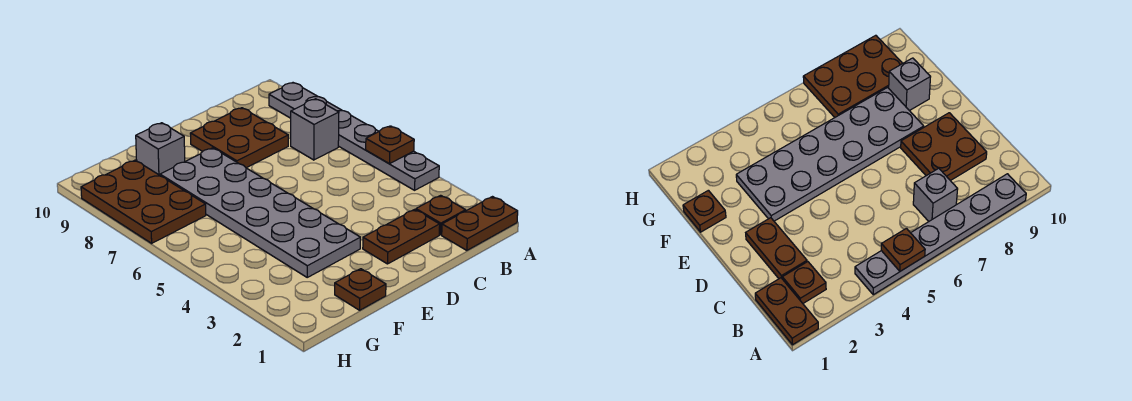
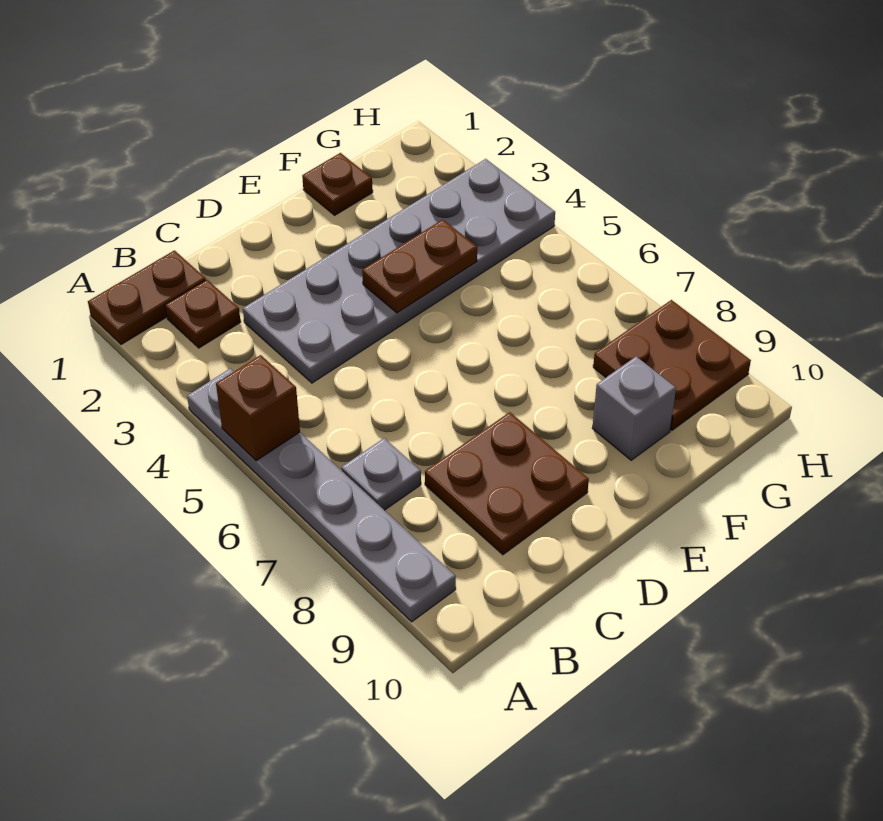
brown plate A5 level 2 -> brown brick A5 level 2
grey brick B7 level 1 -> grey plate B7 level 1
brown plate C2:D2 level 1 -> brown plate E4:F4 level 2
grey plate E3:F8 level 1 -> grey plate C3:H4 level 1
brown plate G7:H9 level 1 -> brown plate G8:H9 level 1

